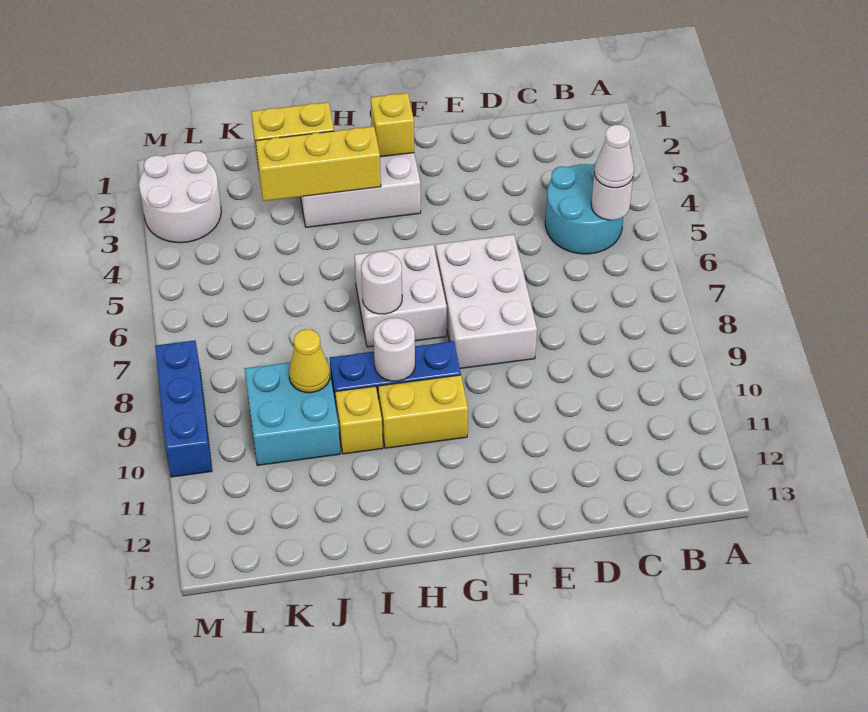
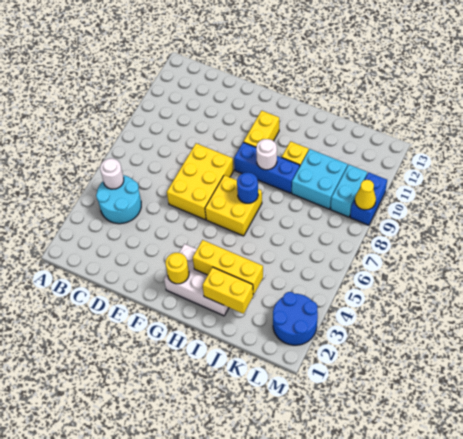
white cone B5 level 3 -> none
white brick E6:F8 level 1 -> yellow brick E6:F8 level 1
yellow brick G2 level 2 -> yellow round brick G2 level 2
white brick G6:H7 level 1 -> yellow brick G6:H7 level 1
yellow brick G10:H10 level 1 -> yellow brick G10:G11 level 1
white round brick H7 level 2 -> blue round brick H7 level 2
yellow cone J9 level 2 -> yellow cone M9 level 2
white round brick L2:M3 level 1 -> blue round brick L2:M3 level 1
none -> cyan brick L9:L10 level 1
blue brick M8:M10 level 1 -> blue brick M9:M10 level 1

